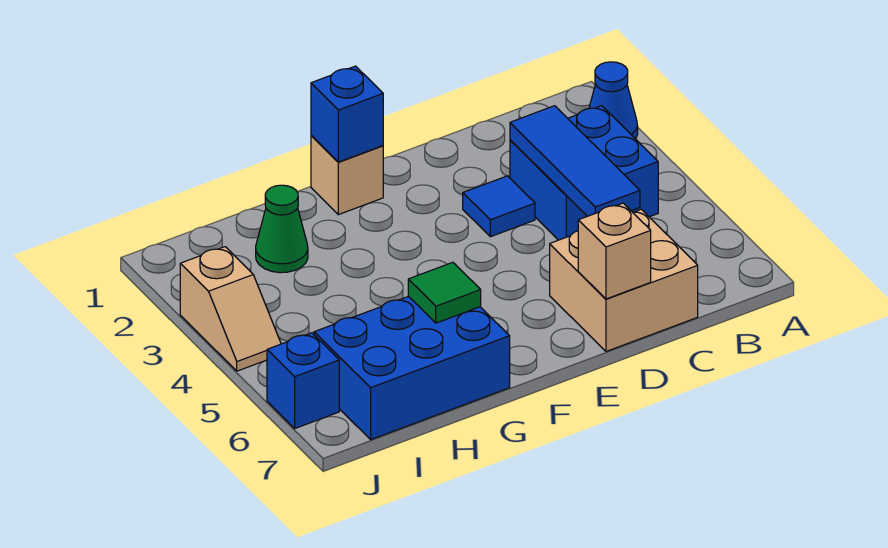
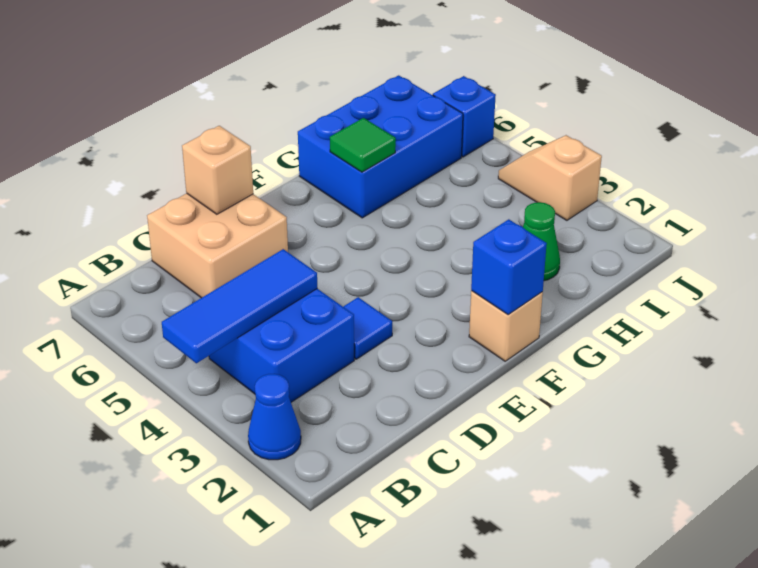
blue tile C3:C5 level 2 -> blue tile A4:C4 level 2

